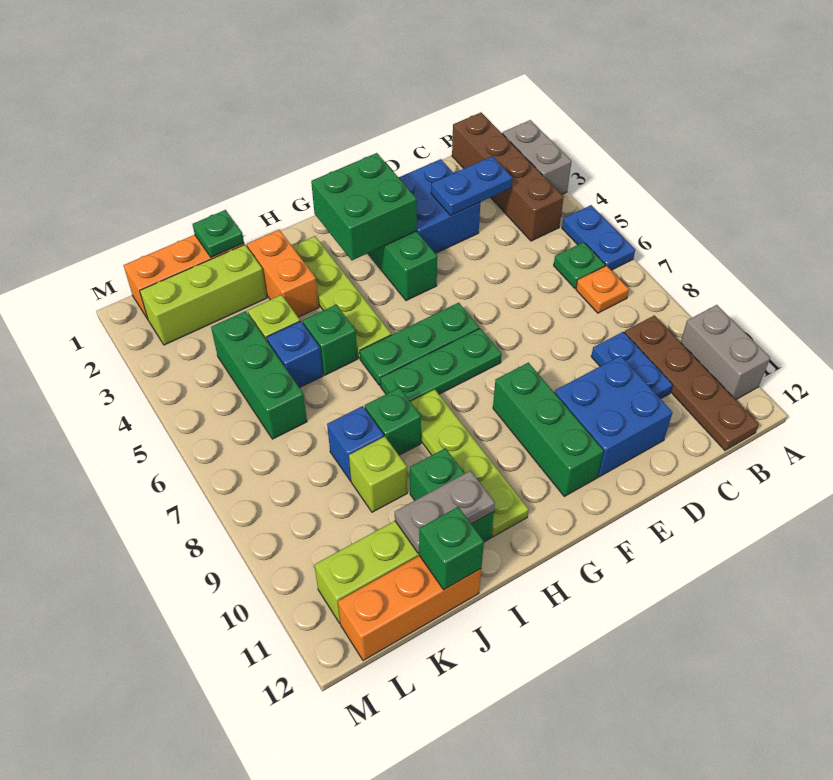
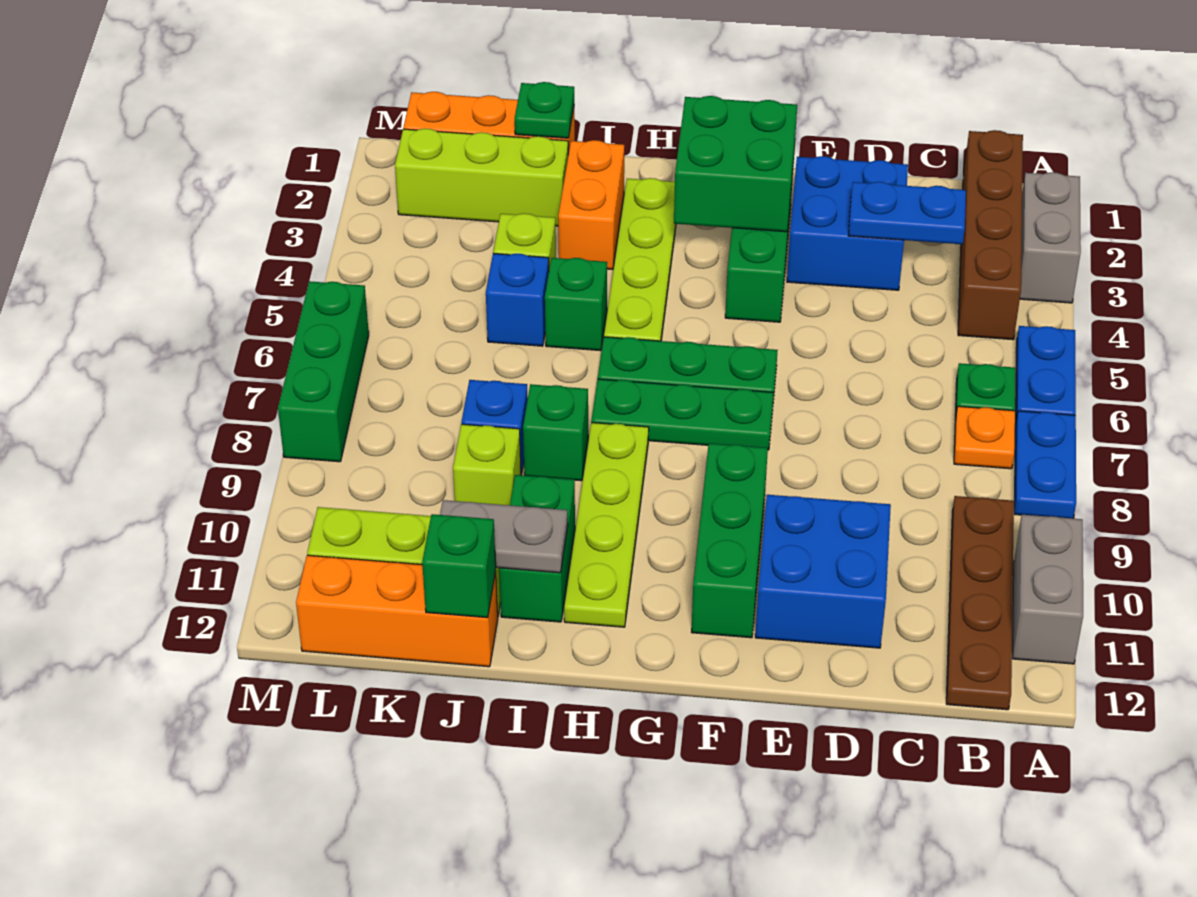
blue plate C9:C10 level 1 -> blue plate A7:A8 level 1
green brick K4:K6 level 1 -> green brick M6:M8 level 1

